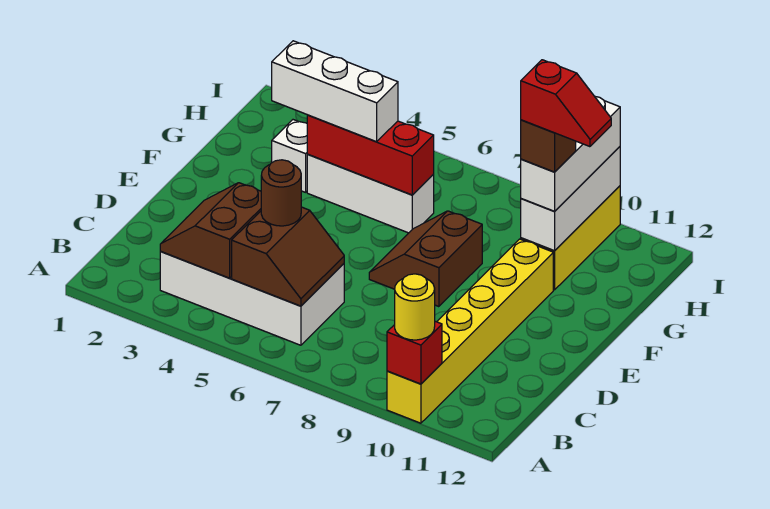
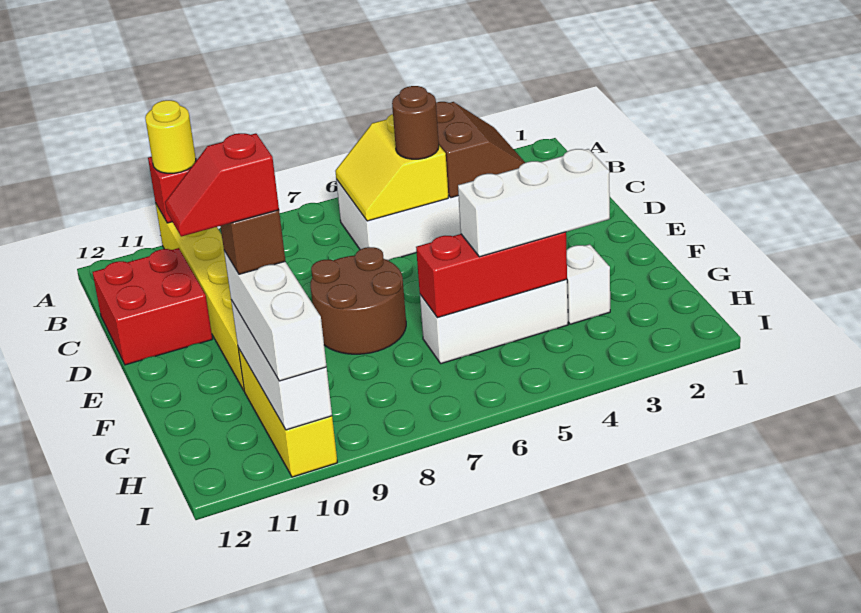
brown slope B5:C6 level 2 top 5 -> yellow slope B5:C6 level 2 top 5
none -> red brick C11:D12 level 1
brown slope E7:F8 level 1 top 8 -> brown round brick E7:F8 level 1

